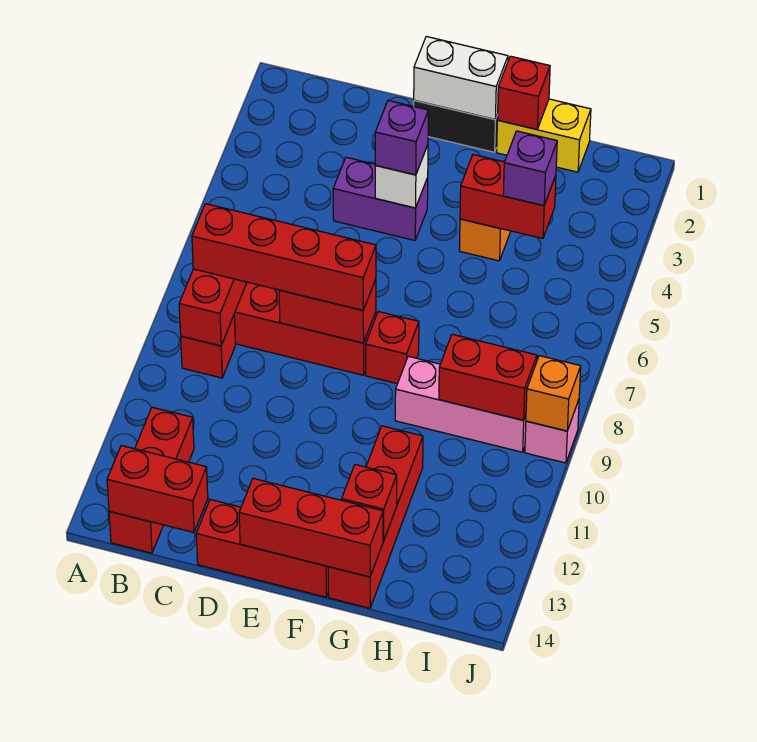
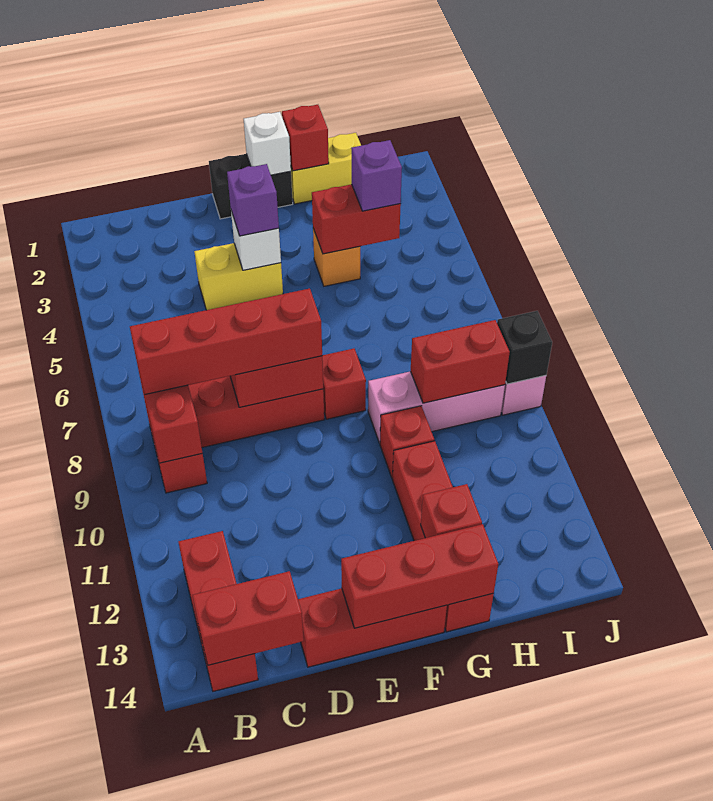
purple brick D4:E4 level 1 -> yellow brick D4:E4 level 1
white brick E1:F1 level 2 -> white brick F1 level 2
none -> red brick G10 level 1
orange brick J9 level 2 -> black brick J9 level 2

